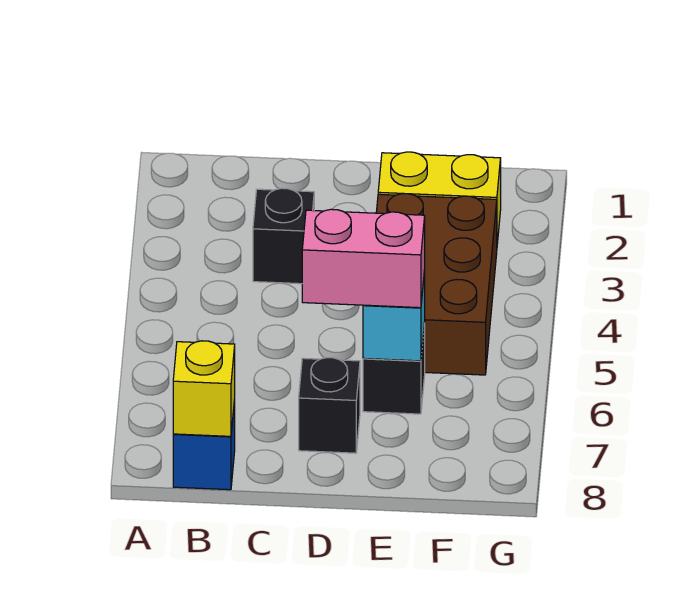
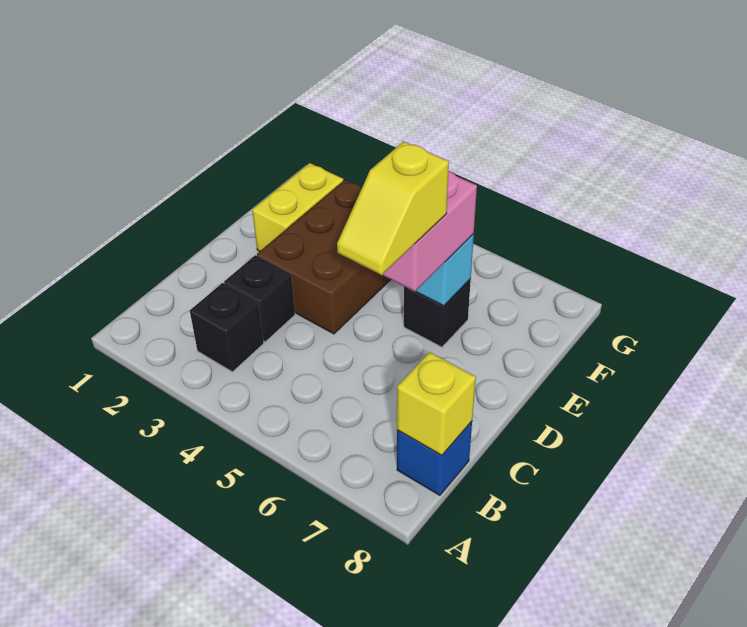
none -> yellow slope C6:D6 level 4 top D
black brick D7 level 1 -> black brick B3 level 1
brown brick E3:F5 level 1 -> brown brick D3:F4 level 1

